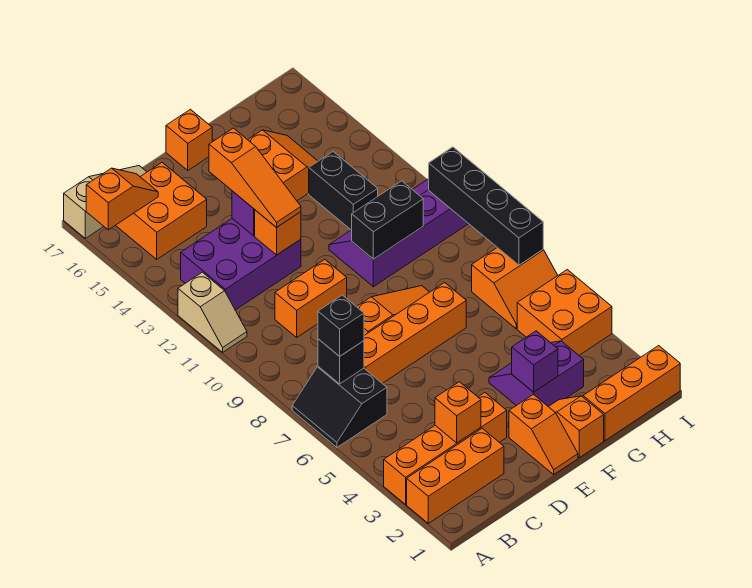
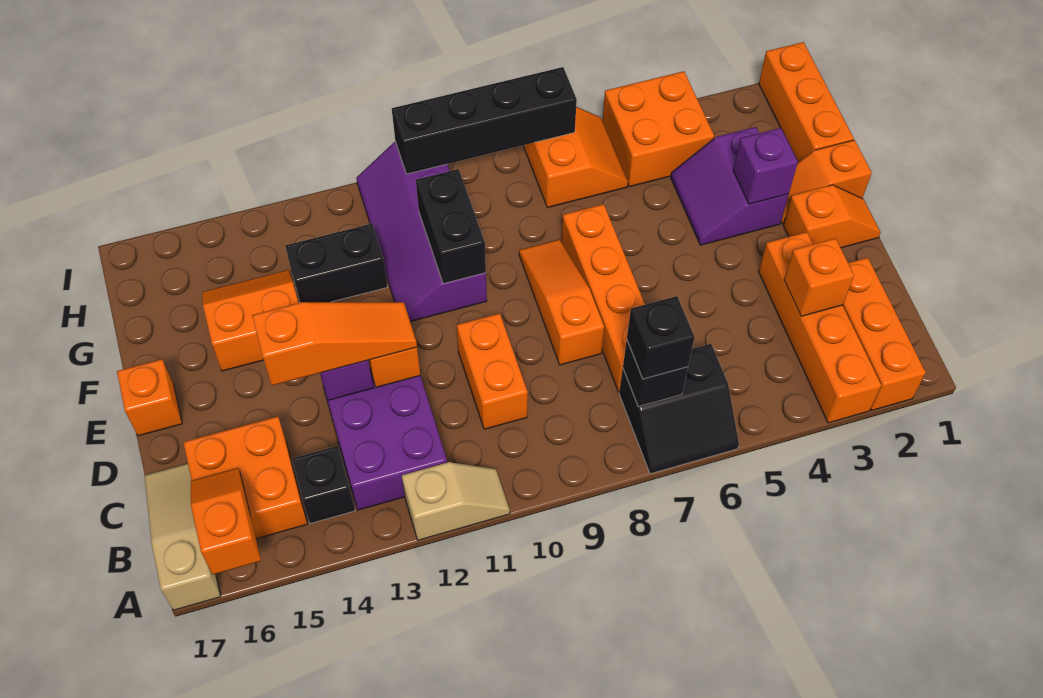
none -> black brick B14 level 1

